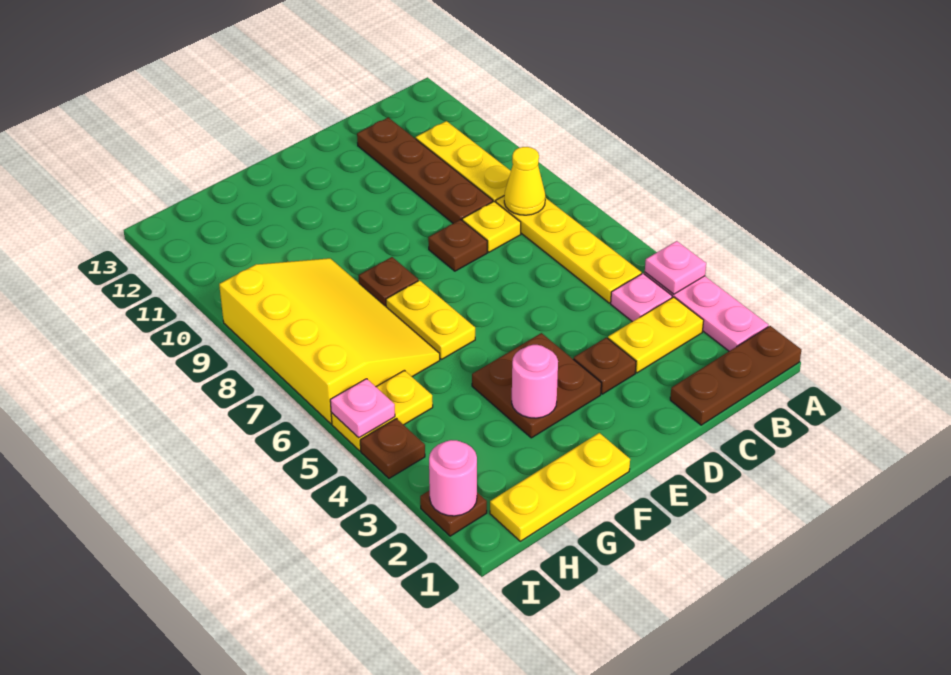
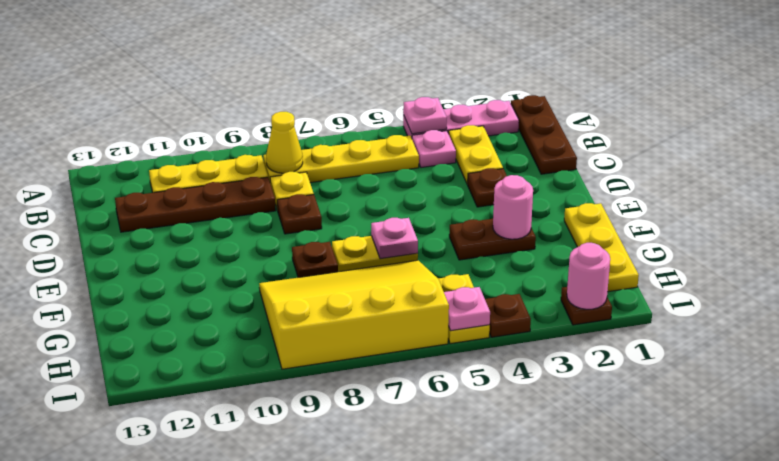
brown plate E3:F4 level 1 -> brown plate F3:F4 level 1
none -> pink plate F6 level 2

